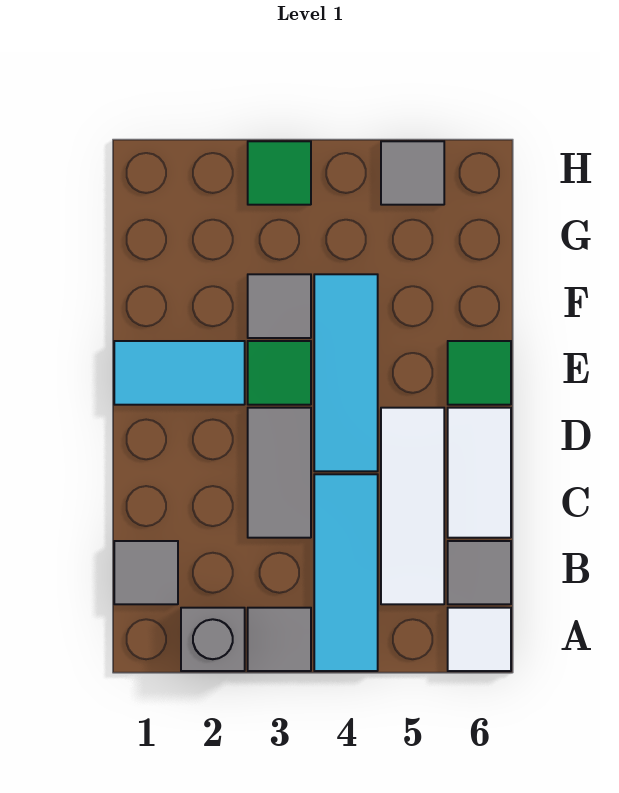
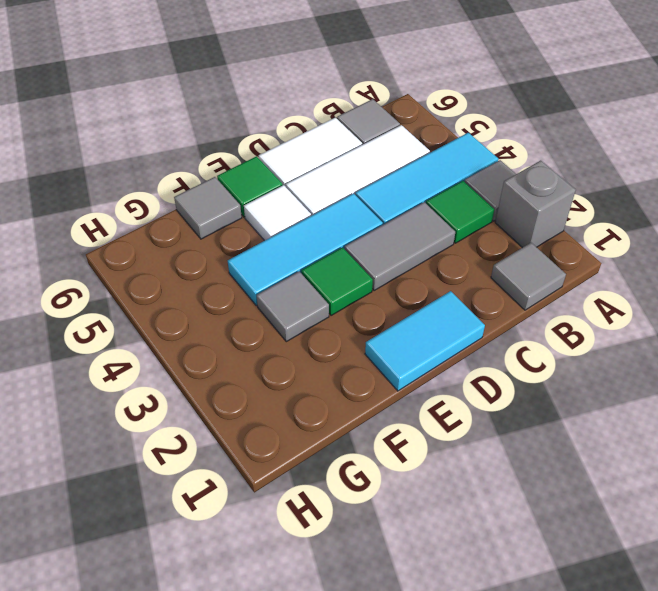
white tile A6 level 1 -> white tile E5 level 1
cyan tile E1:E2 level 1 -> cyan tile D1:E1 level 1
green tile H3 level 1 -> green tile B3 level 1
grey tile H5 level 1 -> grey tile F6 level 1

